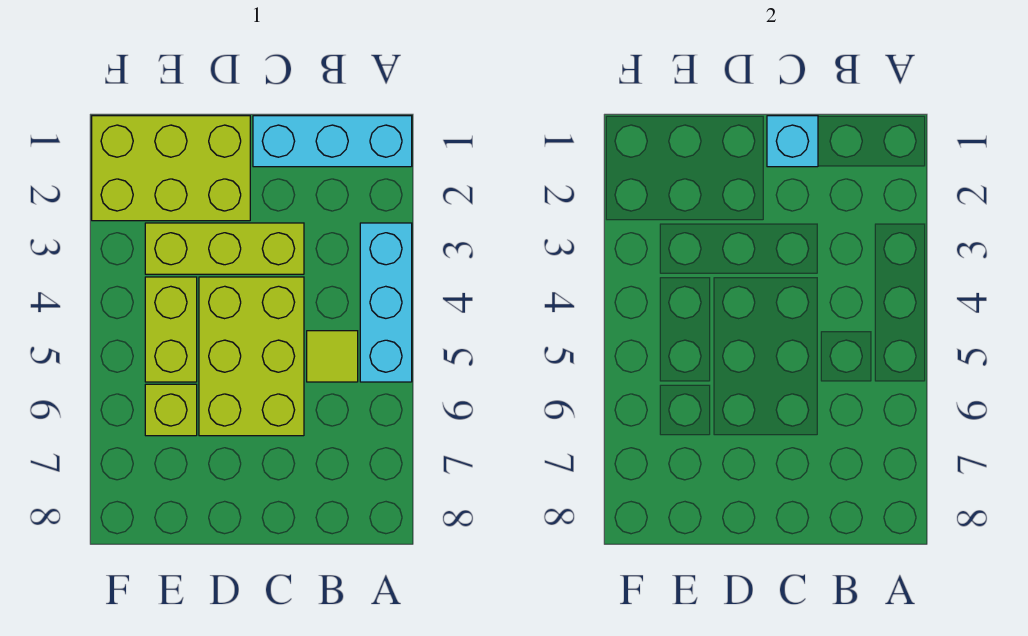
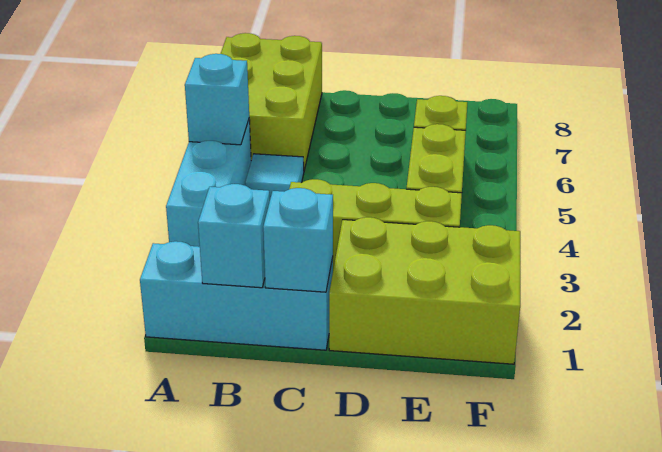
none -> cyan brick A5 level 2
none -> cyan brick B1 level 2
lime tile B5 level 1 -> cyan tile B5 level 1
lime brick C4:D6 level 1 -> lime brick A6:B8 level 1

